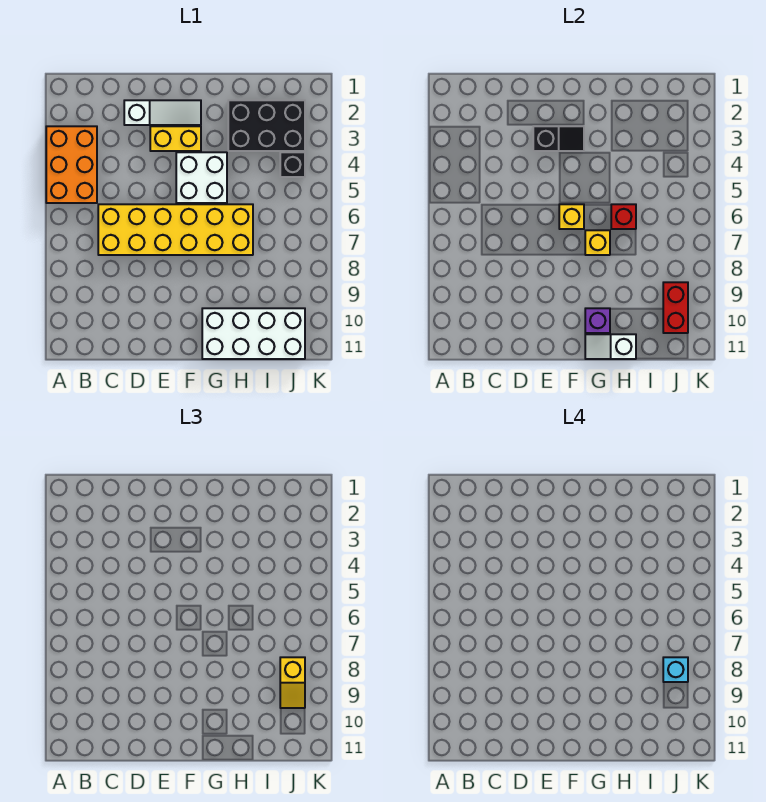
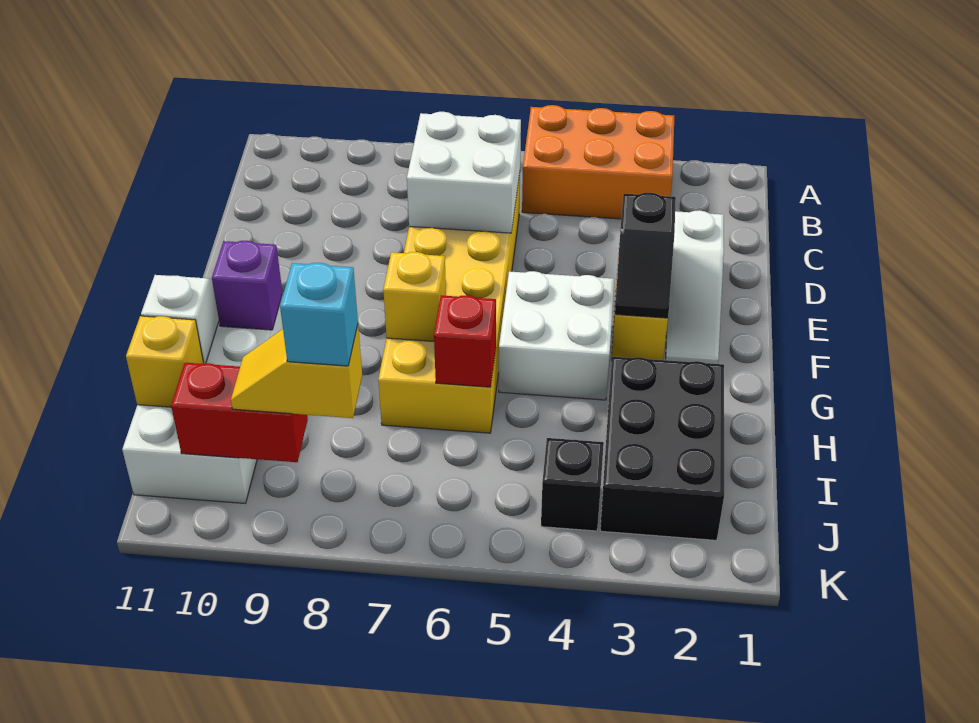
none -> white brick C6:D7 level 2
yellow brick F6 level 2 -> yellow brick I11 level 2

